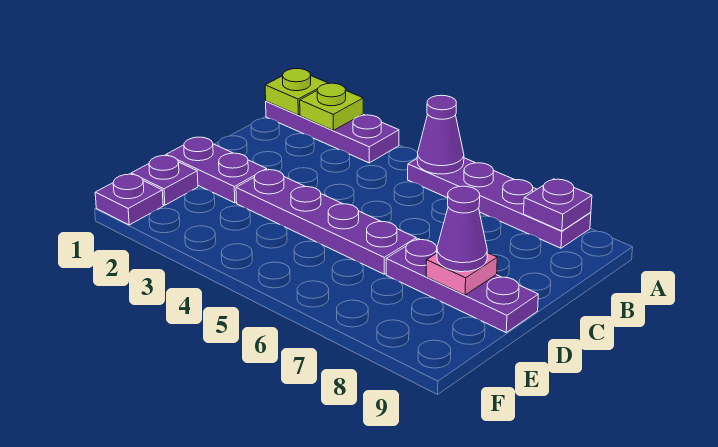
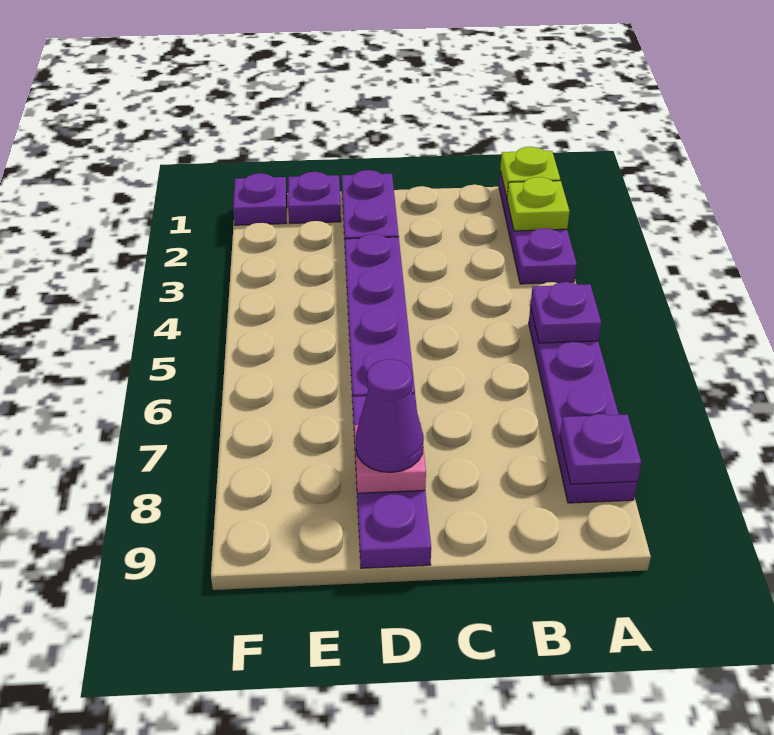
purple cone A5 level 2 -> purple plate A5 level 2

